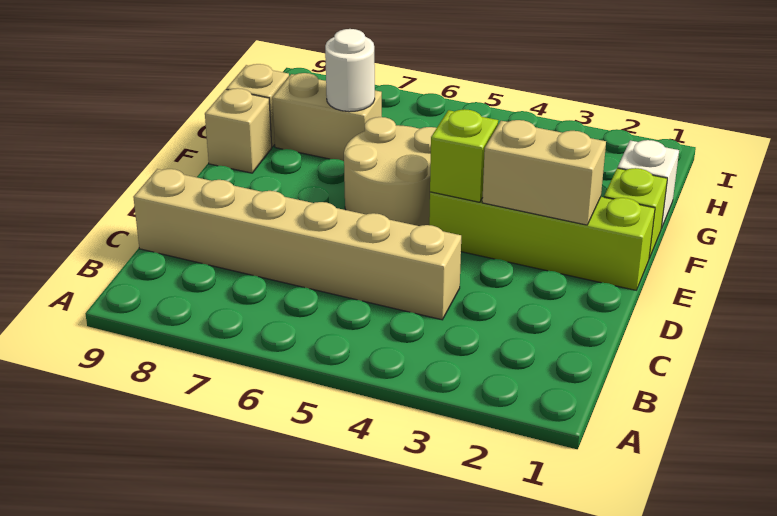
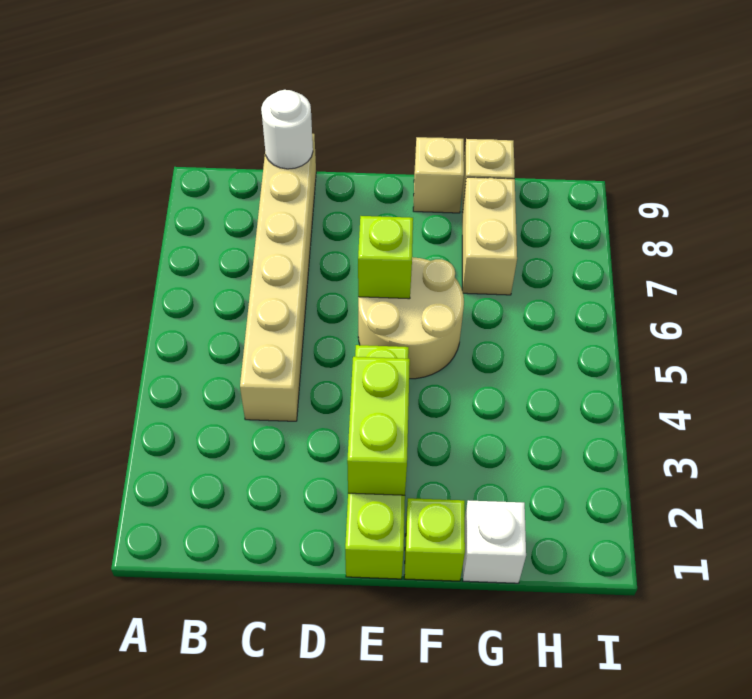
tan brick E2:E3 level 2 -> lime brick E2:E3 level 2
lime brick E4 level 2 -> lime brick E6 level 2
white round brick G7 level 2 -> white round brick C9 level 2

